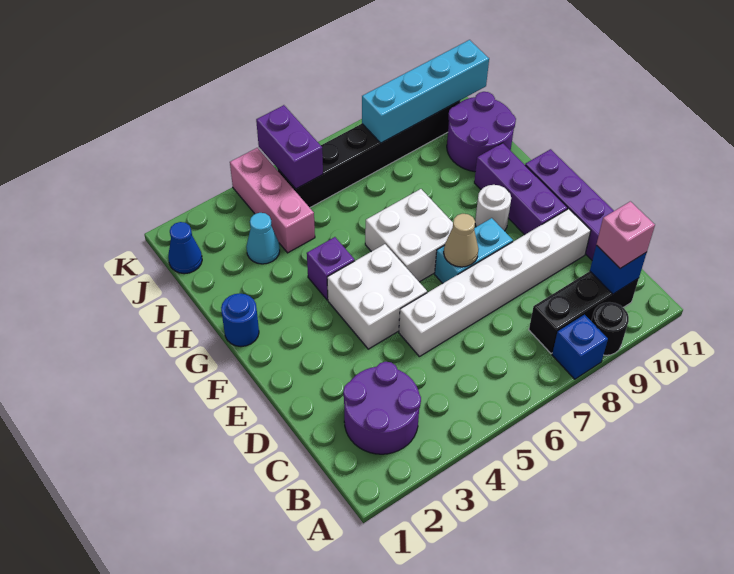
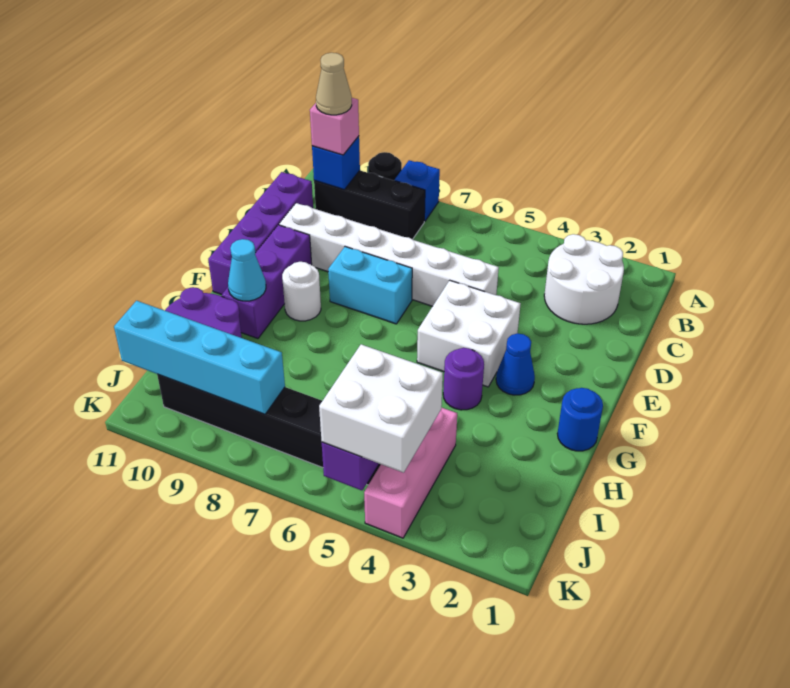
purple round brick B2:C3 level 1 -> white round brick B2:C3 level 1
tan cone E7 level 2 -> tan cone B10 level 4
white brick F6:G7 level 1 -> white brick J4:K5 level 3
purple brick G4 level 1 -> purple round brick G4 level 1
cyan cone I3 level 1 -> cyan cone G10 level 2
blue cone J1 level 1 -> blue cone F3 level 1

